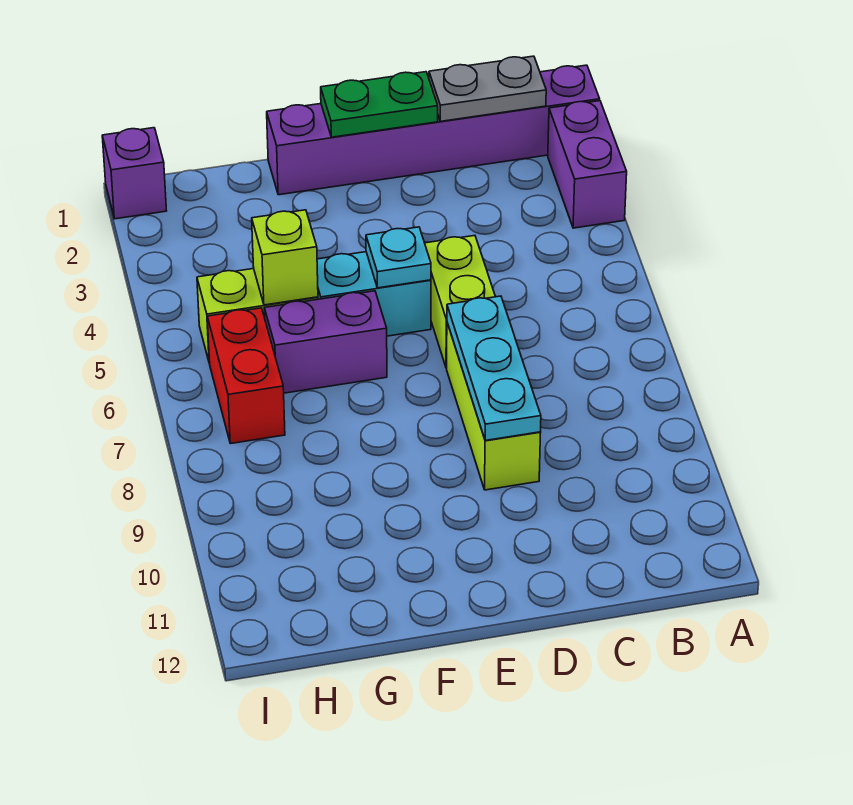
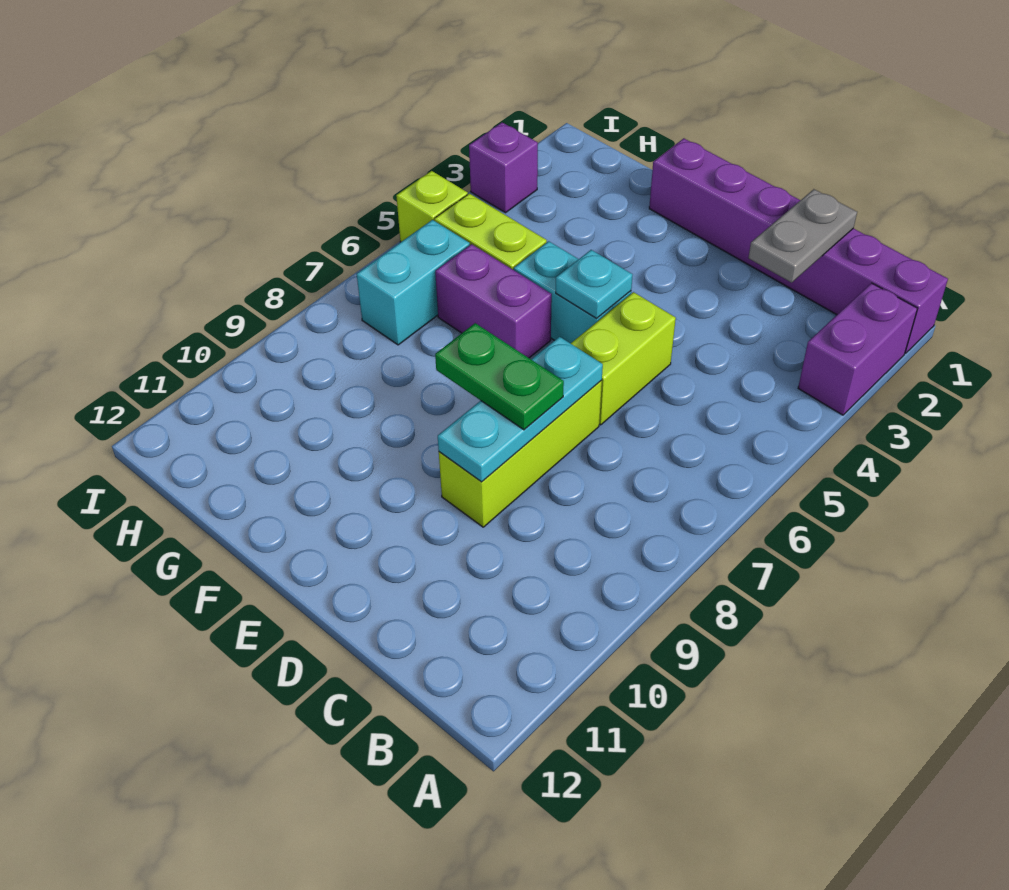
grey plate B1:C1 level 2 -> grey plate C1:C2 level 2
green plate D1:E1 level 2 -> green plate D8:E8 level 3
lime brick G5 level 2 -> lime brick I5 level 1
red brick H6:H7 level 1 -> cyan brick H6:H7 level 1
purple brick I1 level 1 -> purple brick I3 level 1

